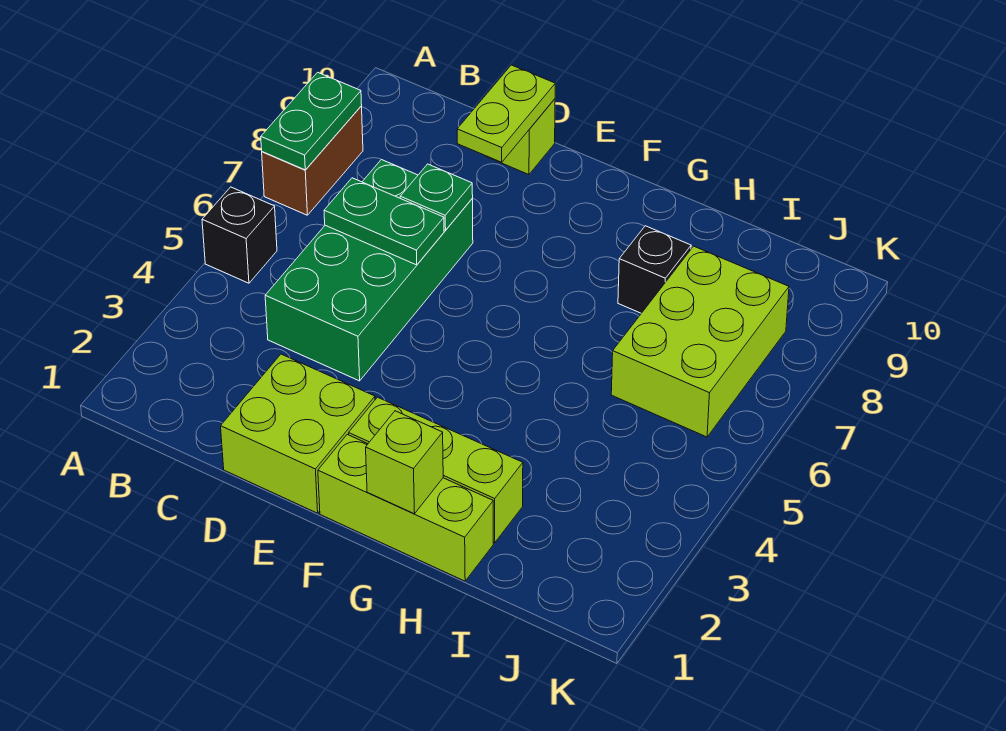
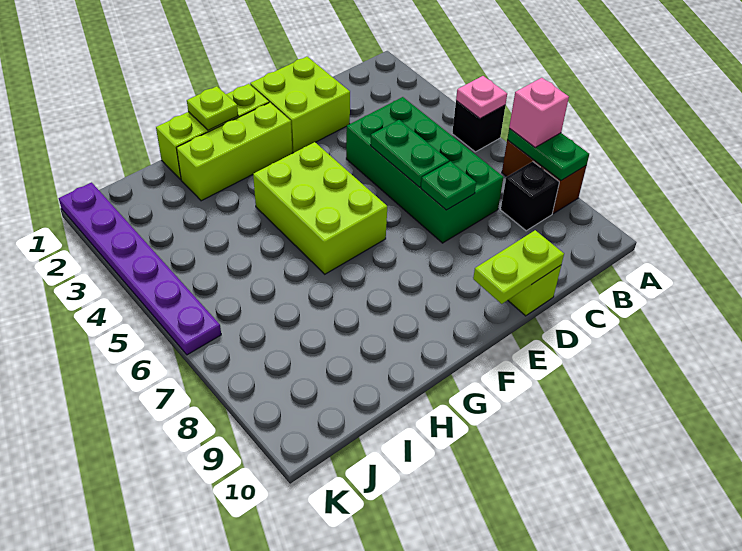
none -> pink plate A5 level 2
none -> pink brick A7 level 3
green plate C6:D6 level 2 -> green plate D5:D6 level 2
lime plate D9:D10 level 2 -> lime plate D10:E10 level 2
lime brick G1 level 2 -> lime plate G1 level 2
black brick H8 level 1 -> black brick B8 level 1
lime brick I6:J8 level 1 -> lime brick F4:G6 level 1
none -> purple plate K1:K6 level 1

